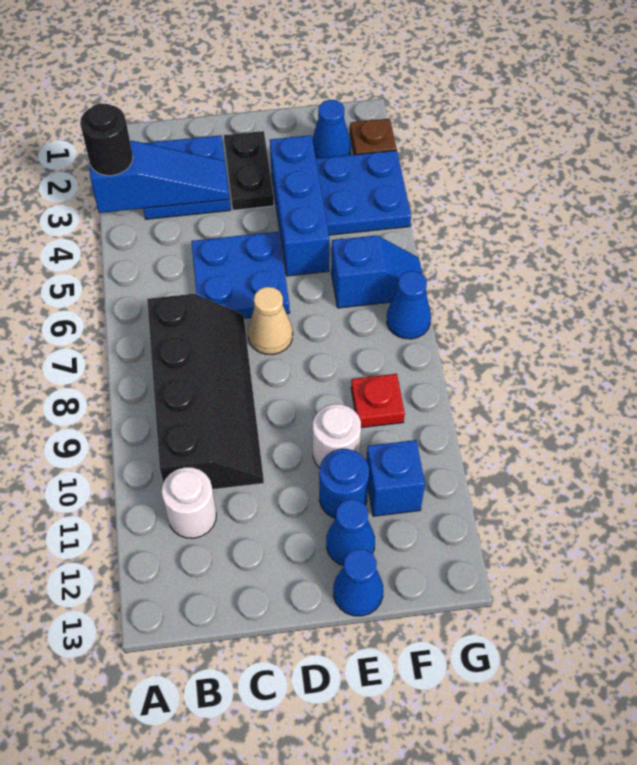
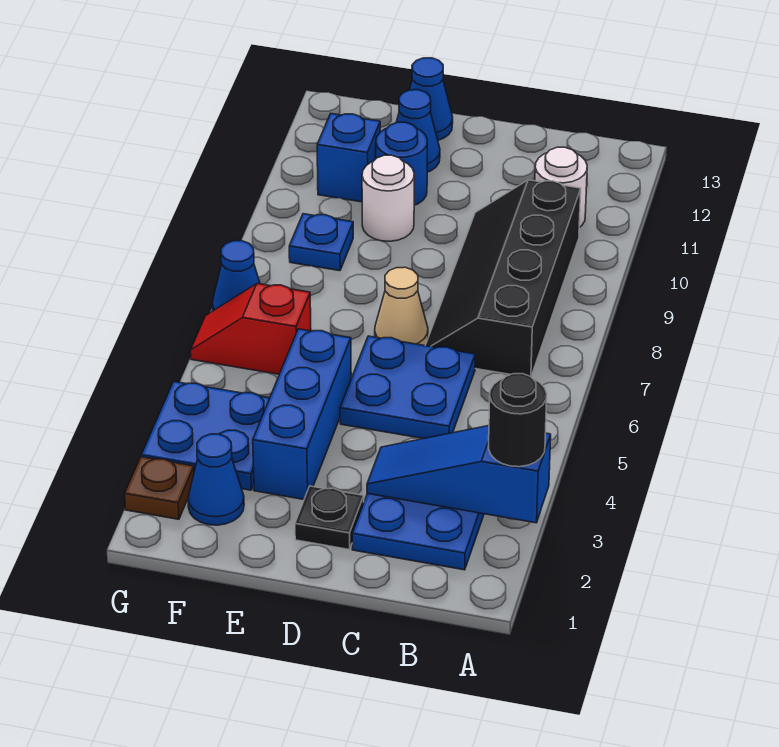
black plate D2:D3 level 1 -> black plate D2 level 1
blue slope F6:G6 level 1 top F -> red slope F6:G6 level 1 top F
red plate F9 level 1 -> blue plate F9 level 1

